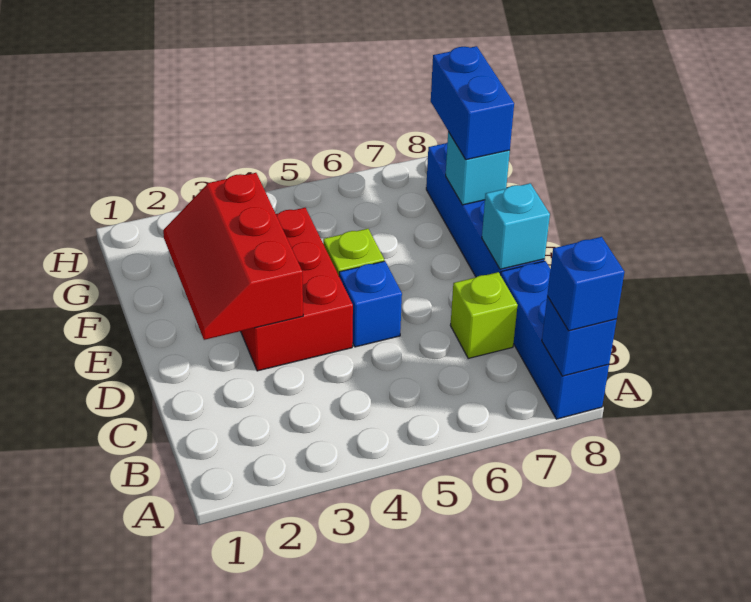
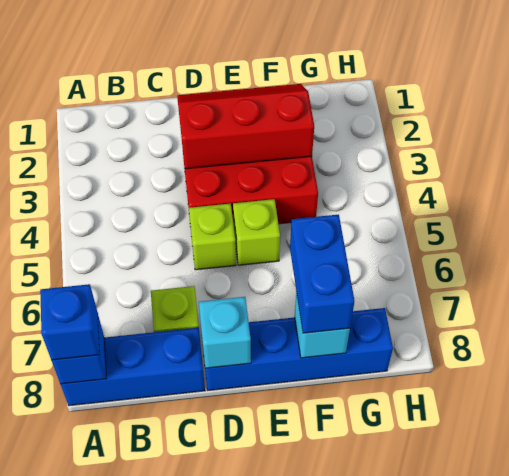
blue brick D5 level 1 -> lime brick D5 level 1
blue brick F8:G8 level 3 -> blue brick F7:F8 level 3

